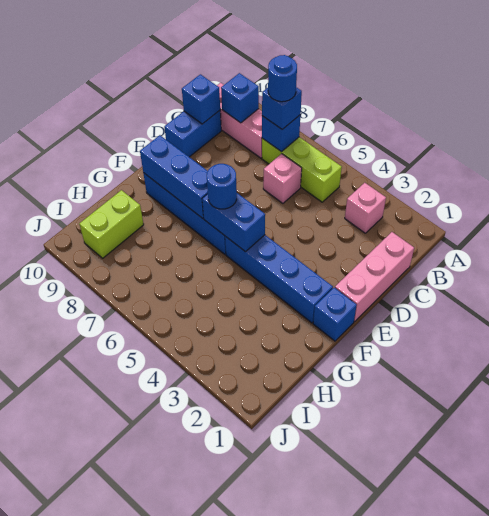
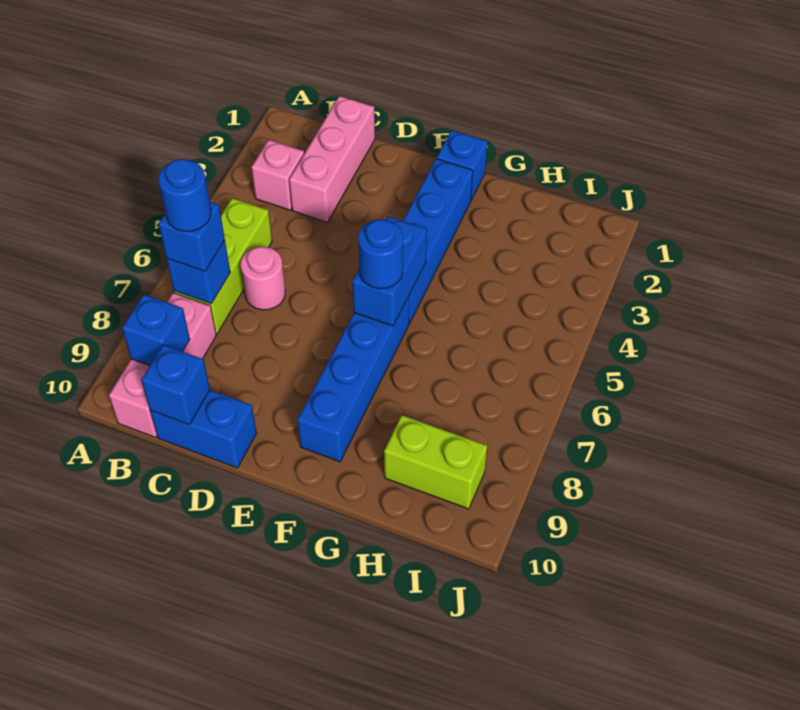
pink brick C1:E1 level 1 -> pink brick C1:C3 level 1
pink brick C6 level 1 -> pink round brick C6 level 1
blue brick F7:F9 level 2 -> none

